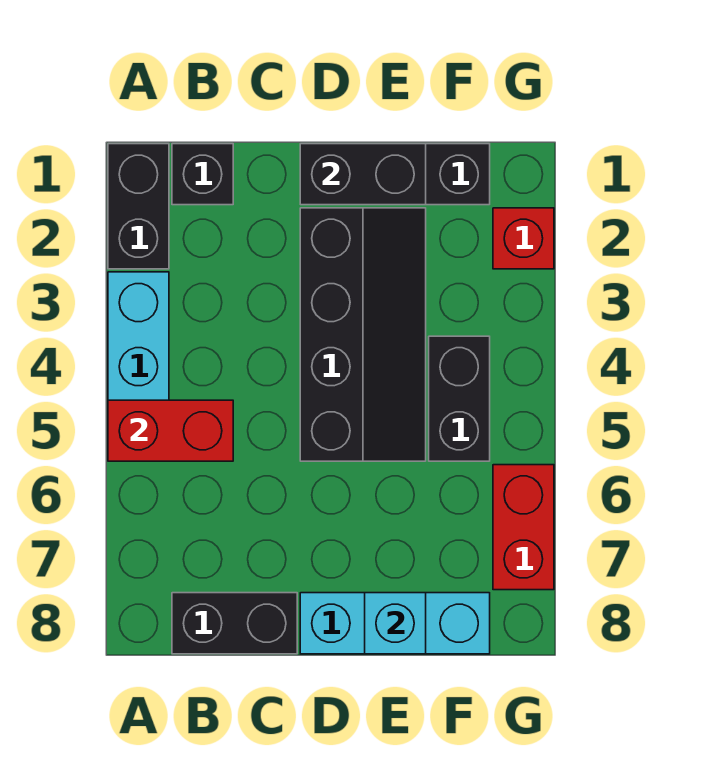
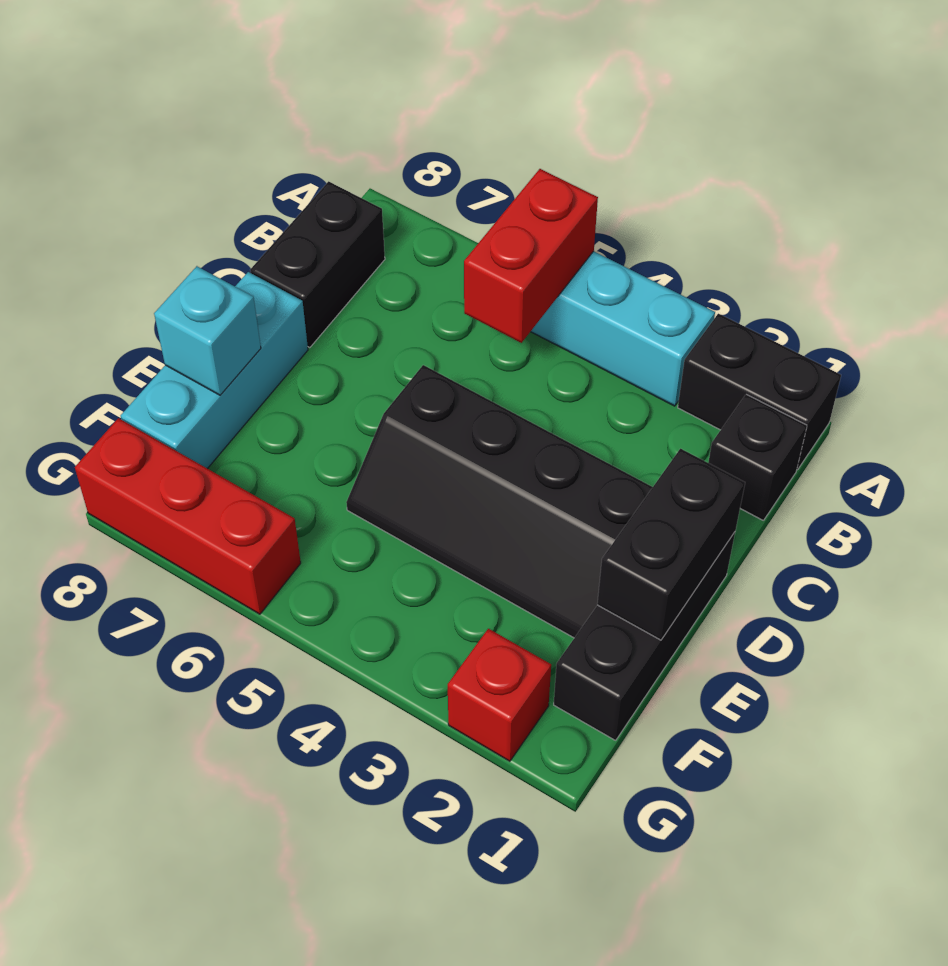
black brick F4:F5 level 1 -> none
red brick G6:G7 level 1 -> red brick G6:G8 level 1

